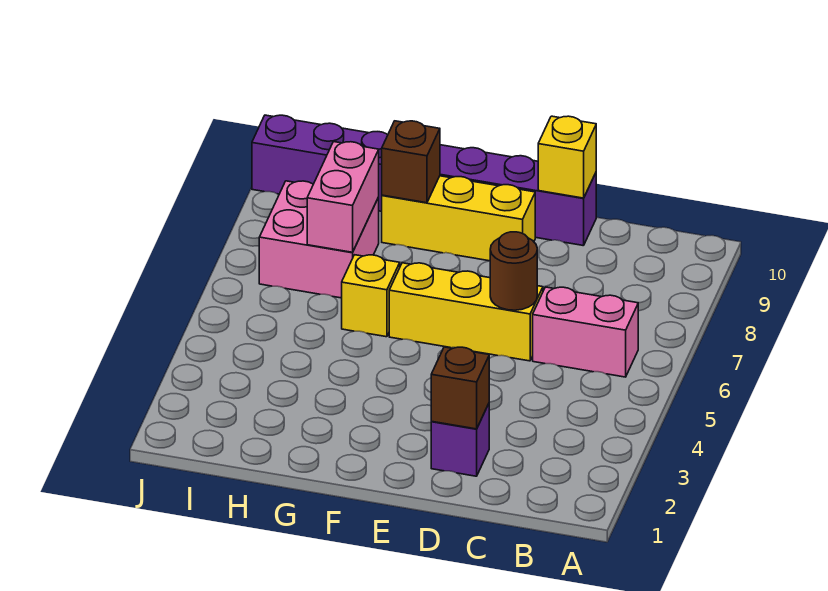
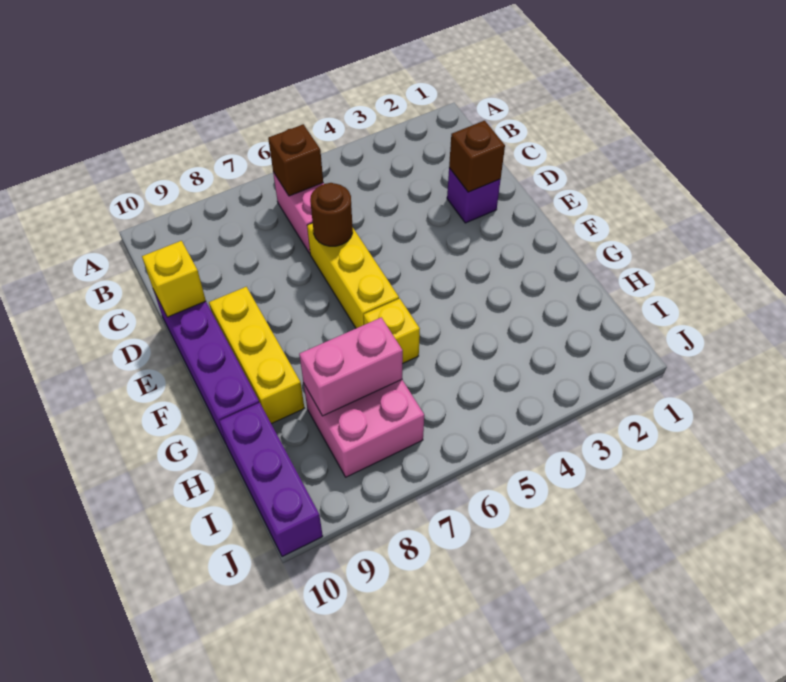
brown brick G9 level 2 -> brown brick B6 level 2

